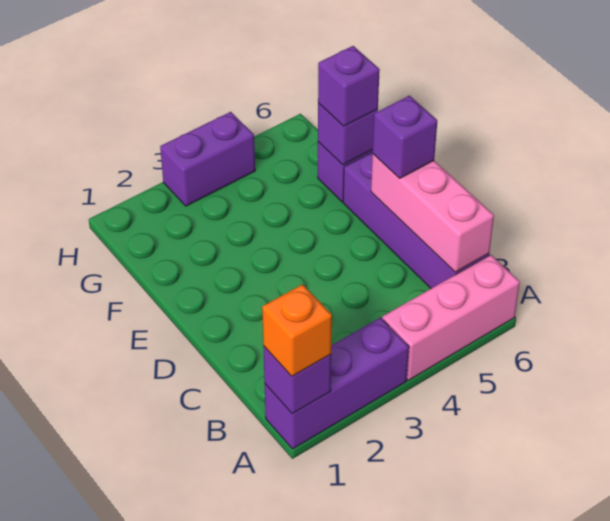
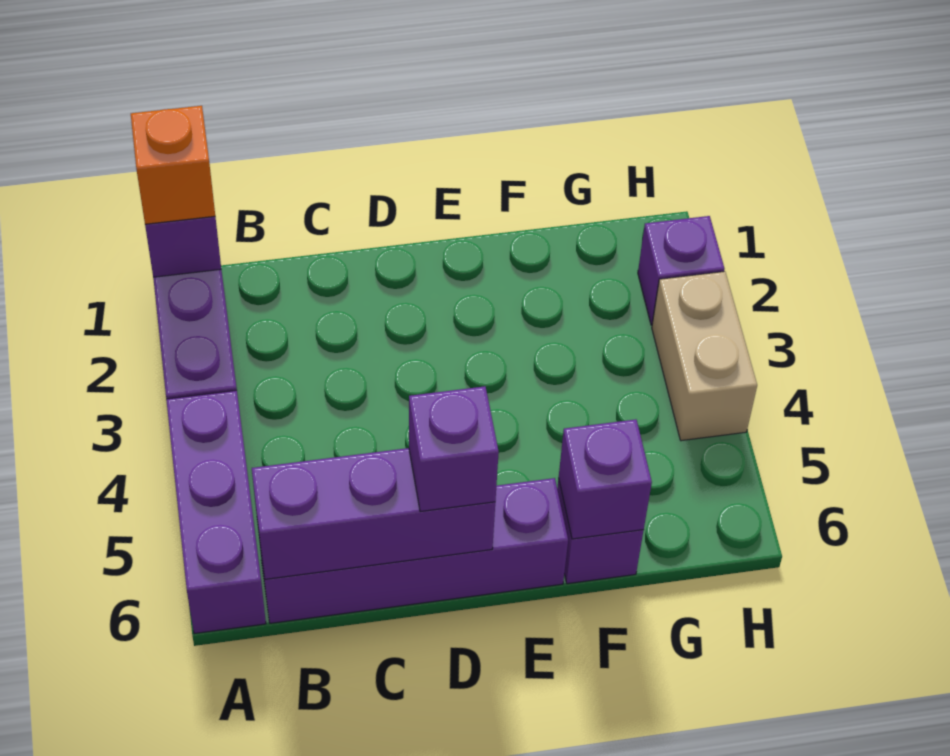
pink brick A4:A6 level 1 -> purple brick A4:A6 level 1
pink brick B6:D6 level 2 -> purple brick B6:D6 level 2
purple brick F6 level 3 -> purple brick H2 level 1
purple brick H3:H4 level 1 -> tan brick H3:H4 level 1

